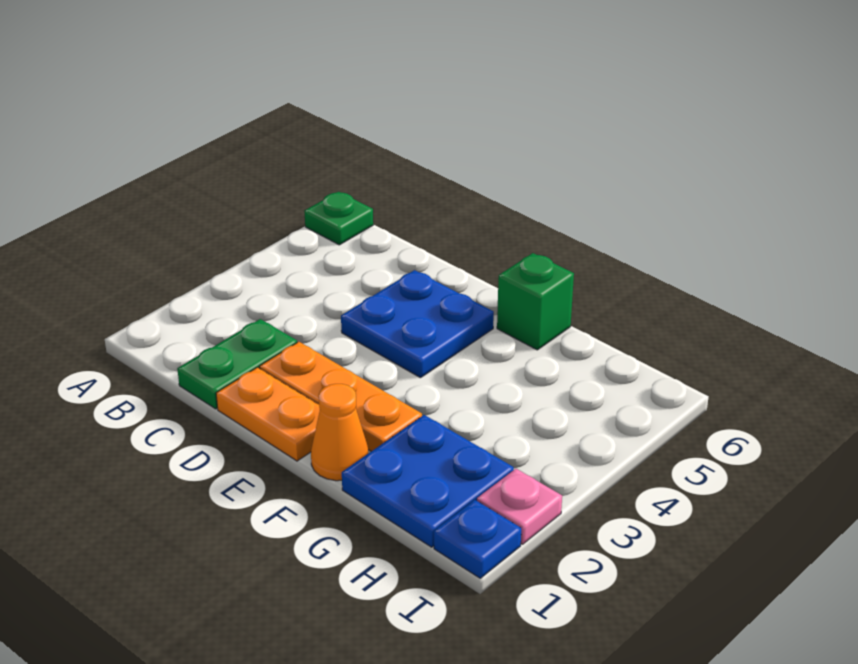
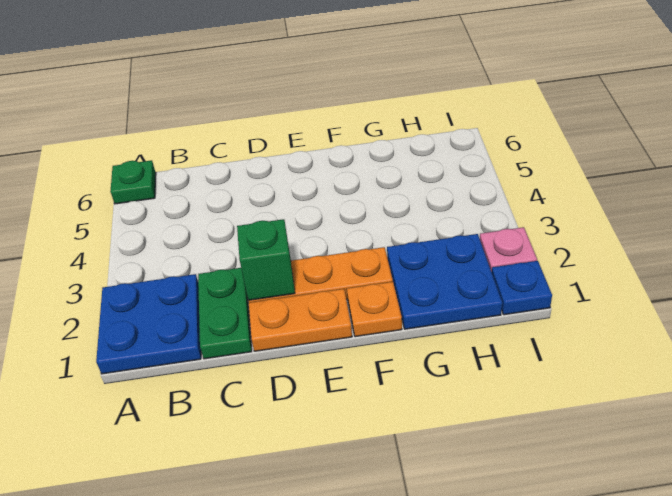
blue plate D4:E5 level 1 -> blue plate A1:B2 level 1
orange cone F1 level 1 -> orange plate F1 level 1
green brick F6 level 1 -> green brick D2 level 2

